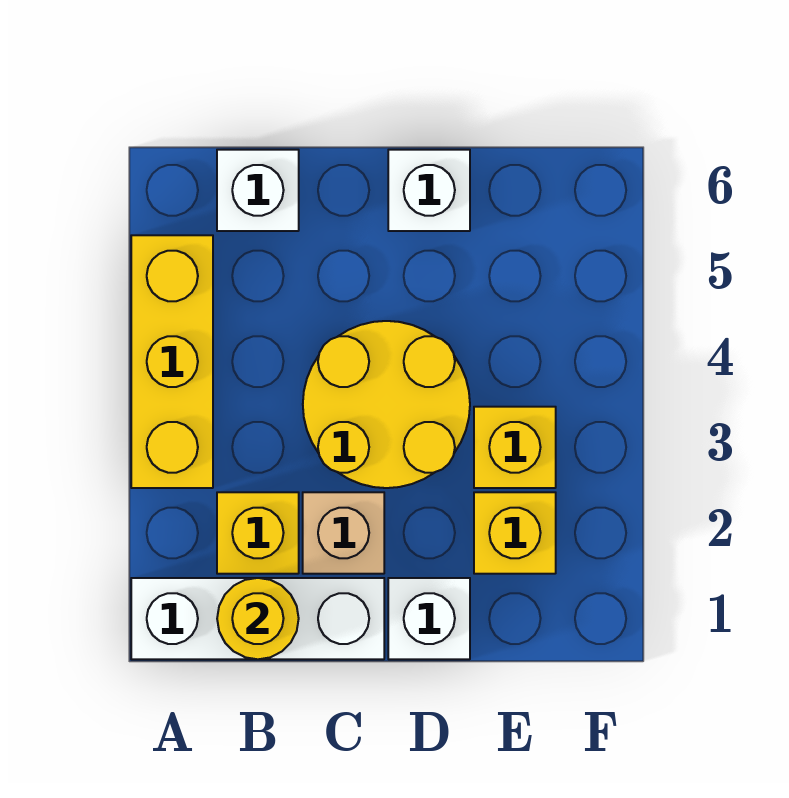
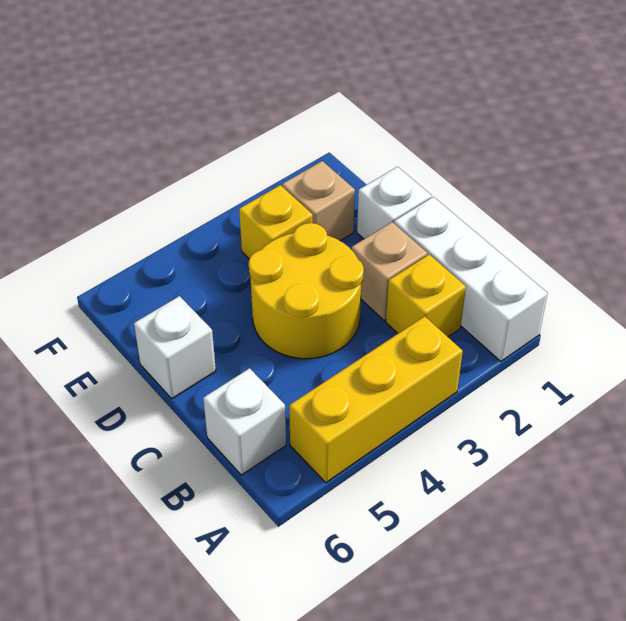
yellow round brick B1 level 2 -> none
yellow brick E2 level 1 -> tan brick E2 level 1

